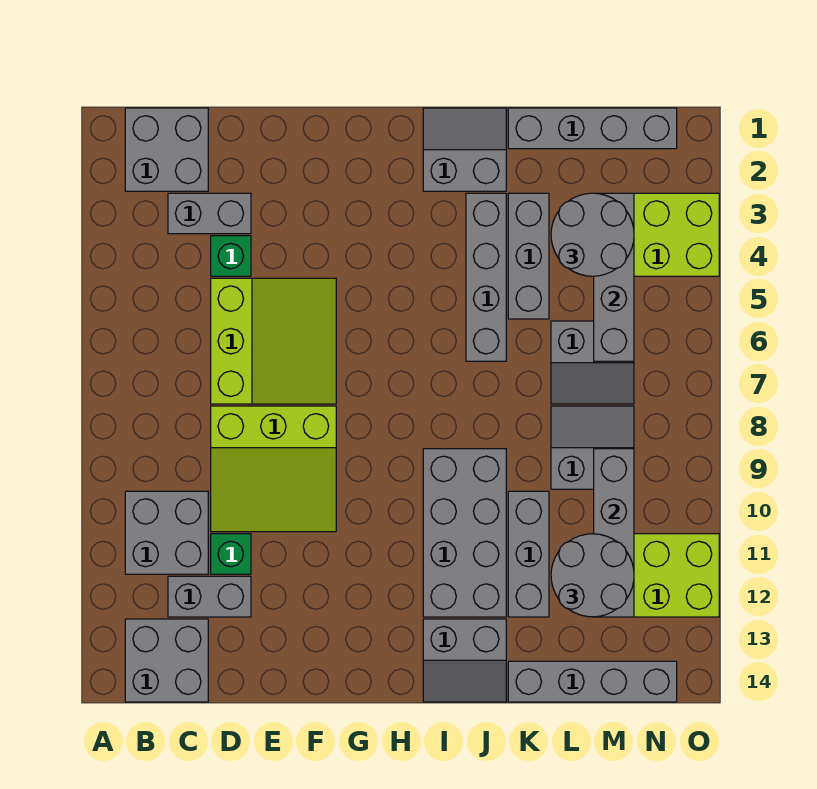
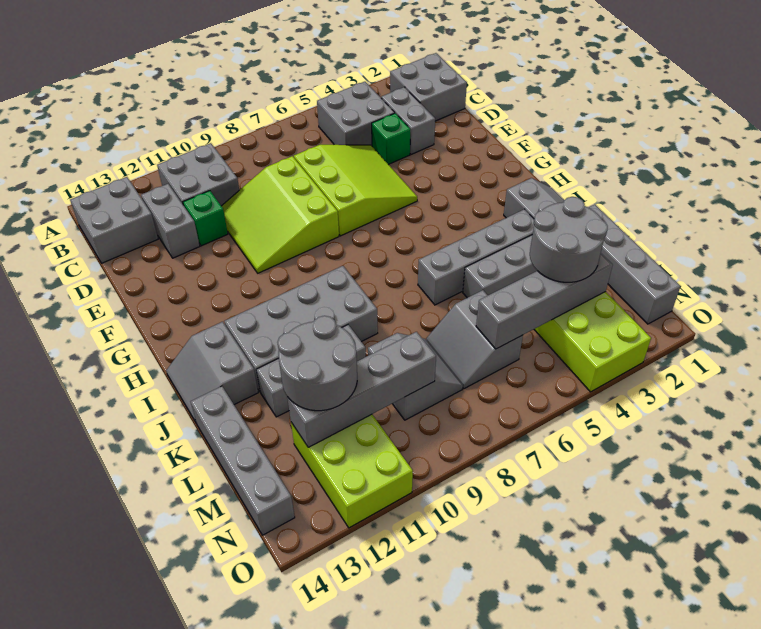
none -> grey brick B4:C5 level 1
lime slope D5:F7 level 1 top D -> lime slope D5:F7 level 1 top 7

